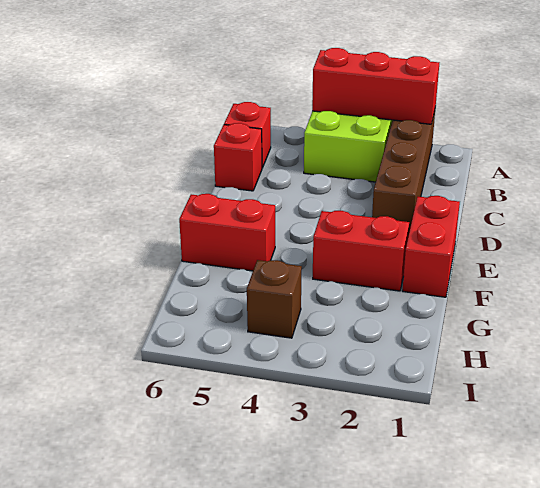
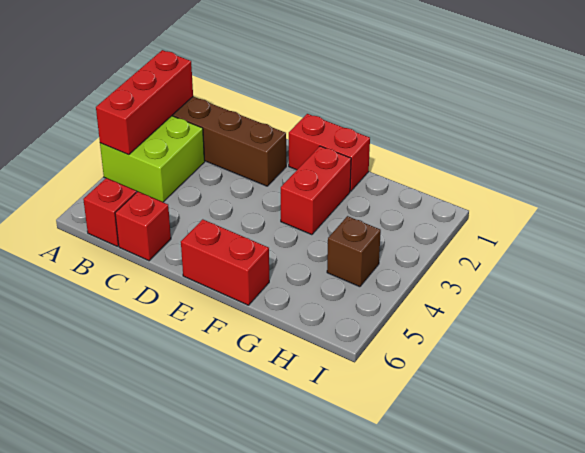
red brick F5:F6 level 1 -> red brick E6:F6 level 1

